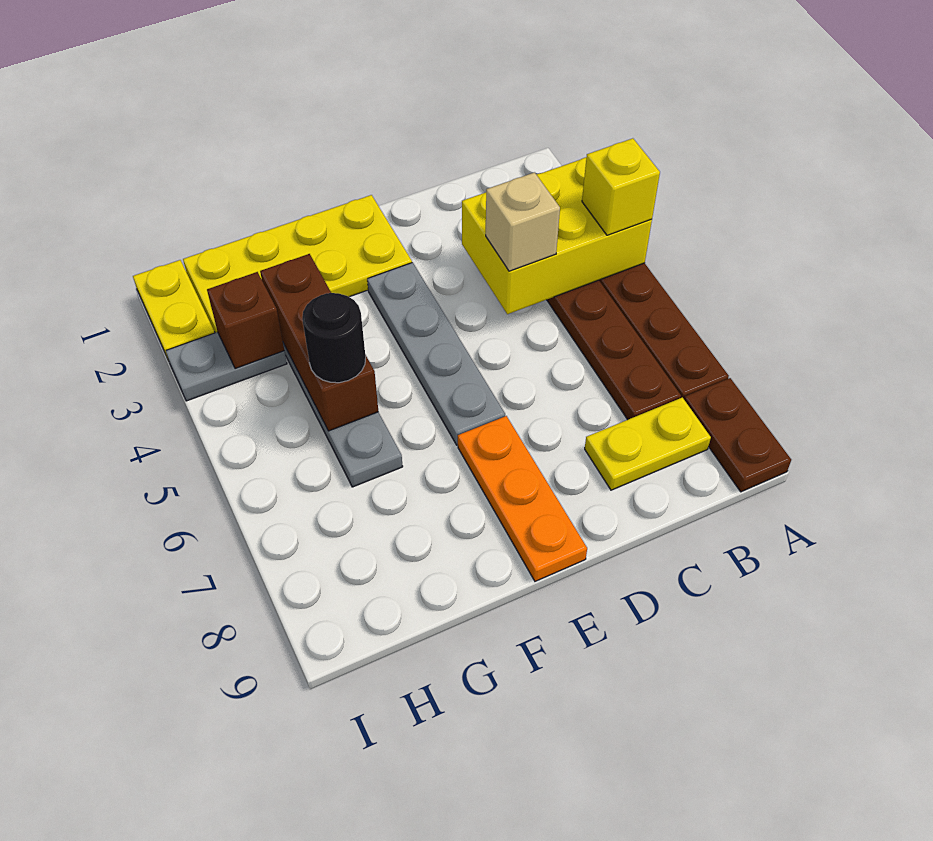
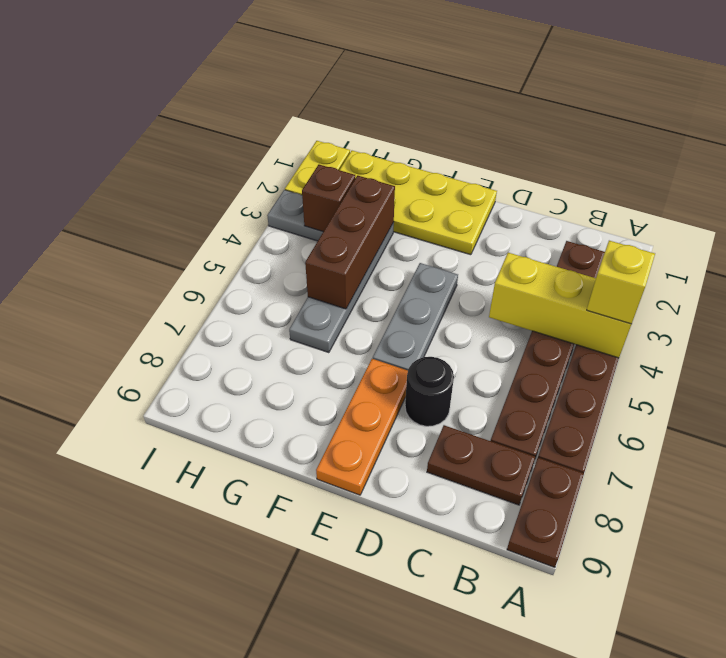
yellow brick A3:C4 level 2 -> yellow brick A4:C4 level 2
yellow plate B8:C8 level 1 -> brown plate B8:C8 level 1
tan brick C4 level 3 -> none
grey plate E3:E6 level 1 -> grey plate E4:E6 level 1
black round brick G5 level 3 -> black round brick D7 level 1

